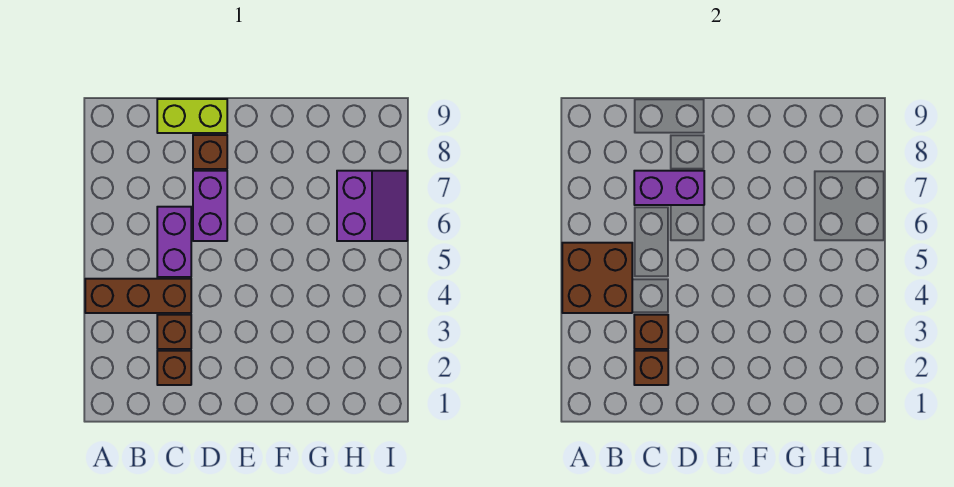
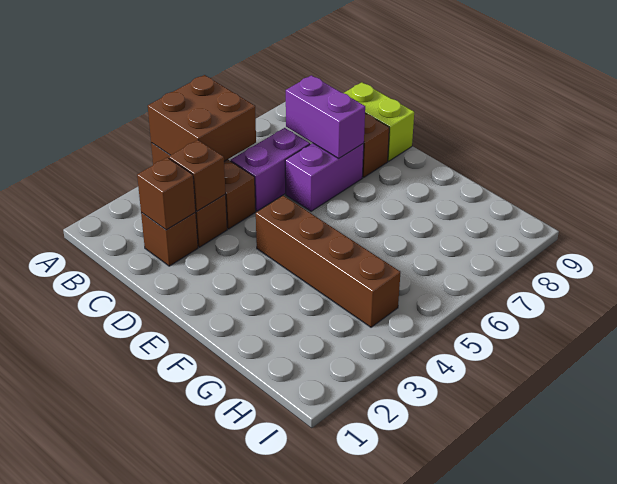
none -> brown brick E4:H4 level 1
purple slope H6:I7 level 1 top H -> none

